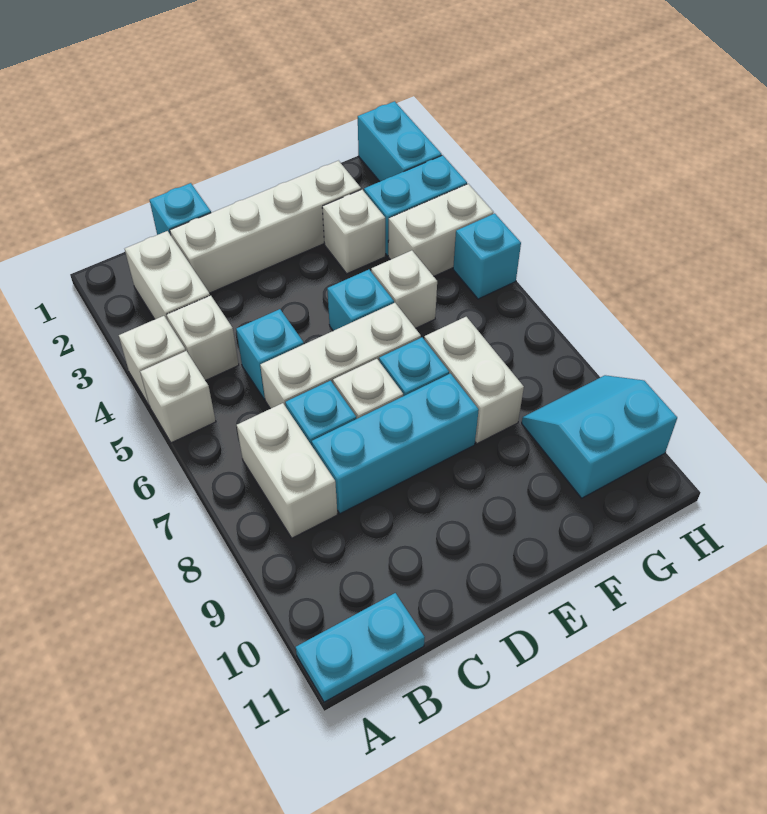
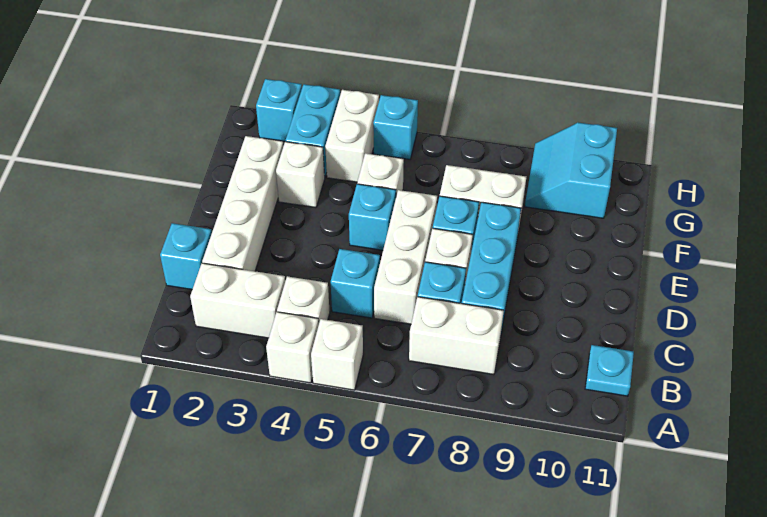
cyan plate A11:B11 level 1 -> cyan plate B11 level 1
cyan brick H1:H2 level 1 -> cyan brick H2 level 1

